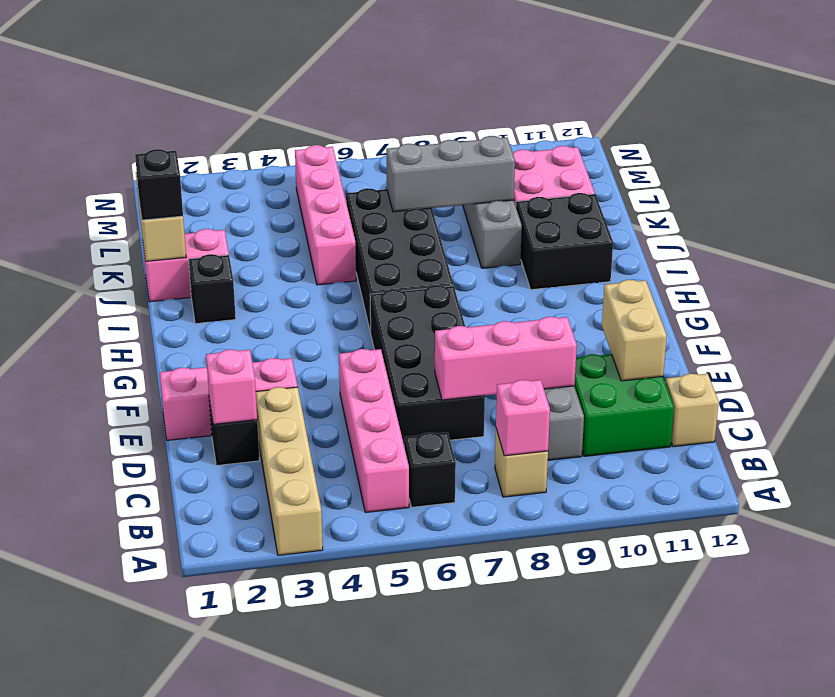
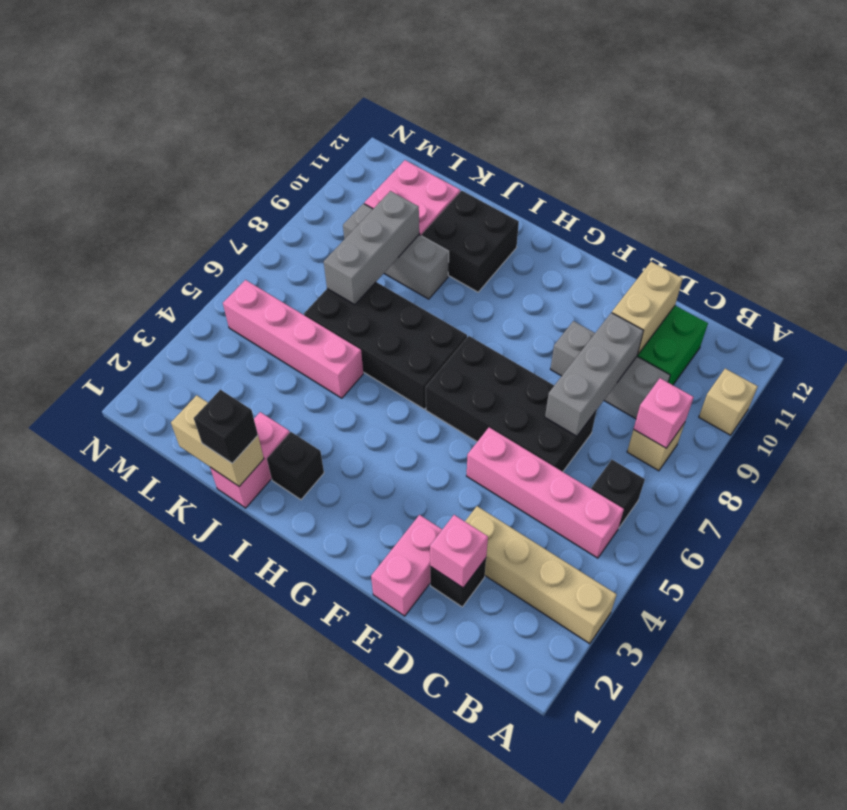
tan brick C12 level 1 -> tan brick A10 level 1
pink brick D7:D9 level 2 -> grey brick D7:D9 level 2
tan brick D11:E11 level 2 -> tan brick D10:D11 level 2
pink brick E1:E3 level 1 -> pink brick E1:E2 level 1

